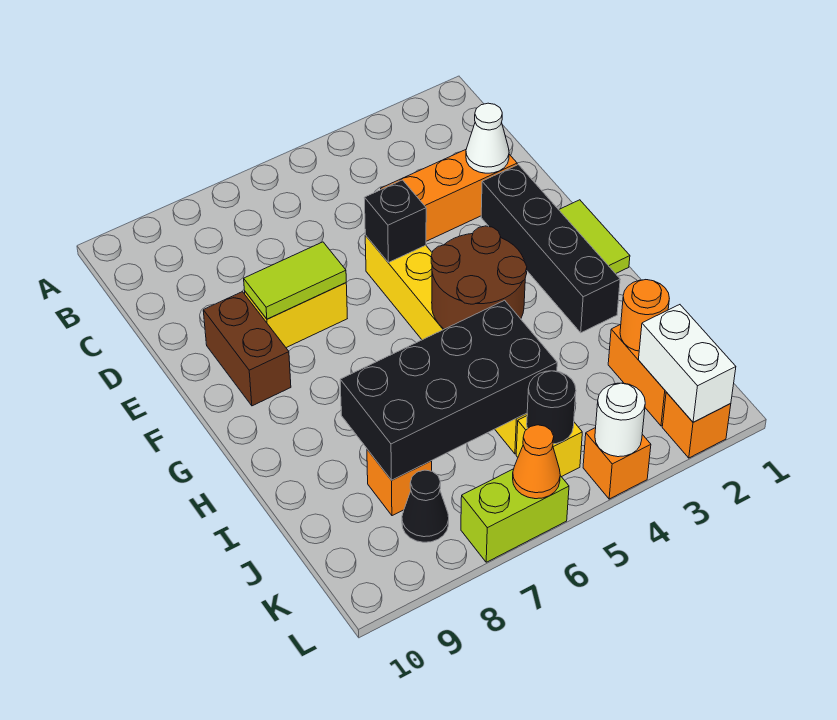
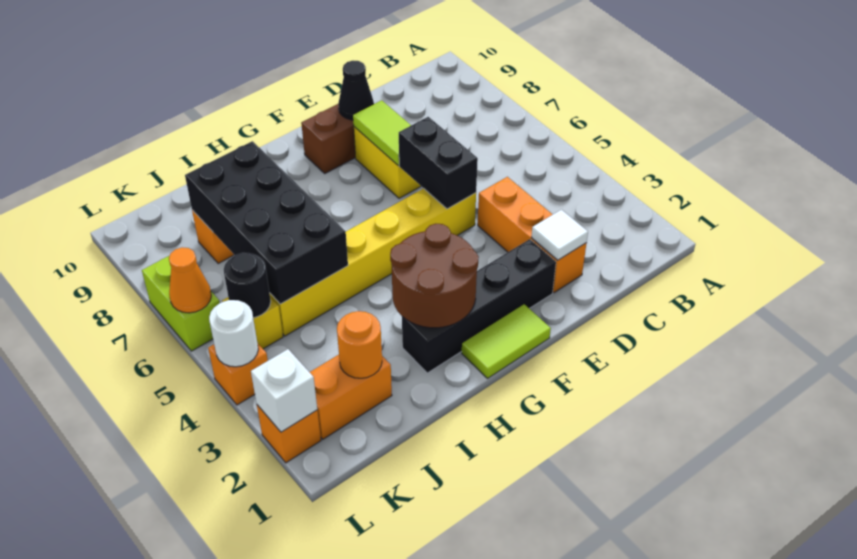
white cone D2 level 2 -> white tile D2 level 2
black brick E5 level 2 -> black brick E5:E6 level 2
brown round brick G4:H5 level 2 -> brown round brick G2:H3 level 2
white brick K2:L2 level 2 -> white brick L2 level 2
black cone K8 level 1 -> black cone E9 level 2

